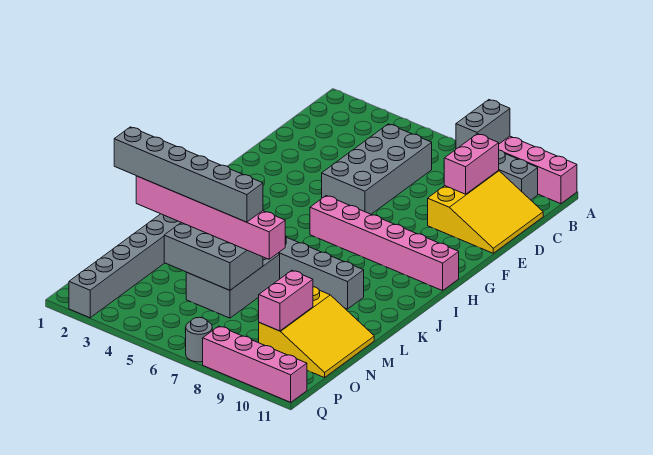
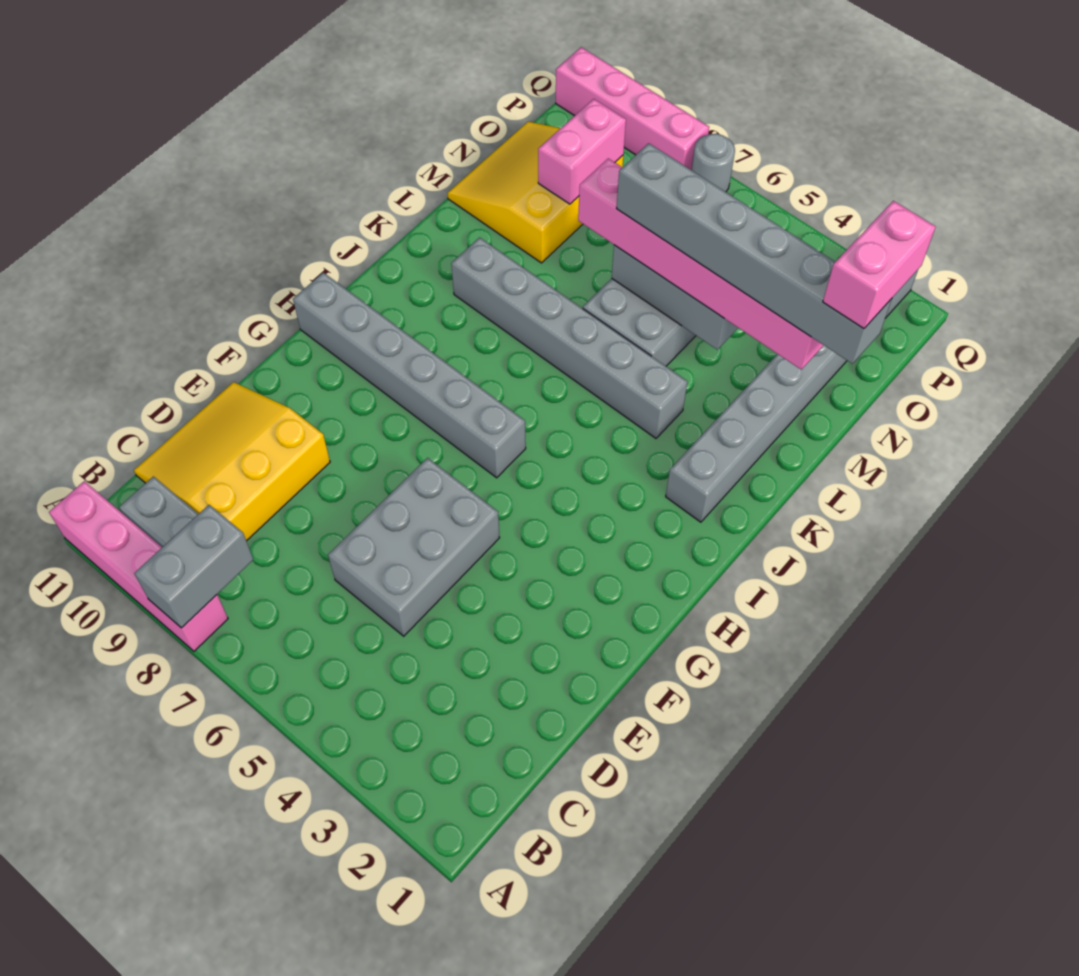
grey brick C5:F6 level 1 -> grey brick D5:F6 level 1
pink brick C9:D9 level 2 -> pink brick M1:N1 level 5
pink brick H6:H11 level 1 -> grey brick H6:H11 level 1

